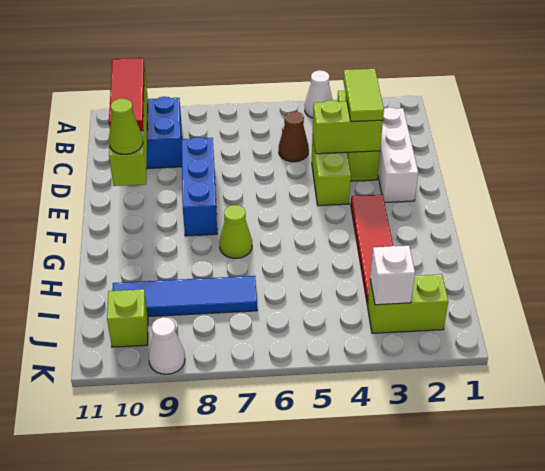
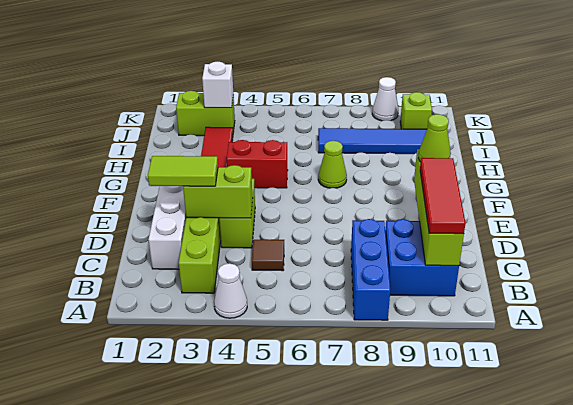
lime tile C3:D3 level 3 -> lime tile D2:D3 level 3
brown cone C5 level 1 -> brown tile C5 level 1
blue brick D8:F8 level 1 -> blue brick A8:C8 level 1
none -> red brick G4:G5 level 1

